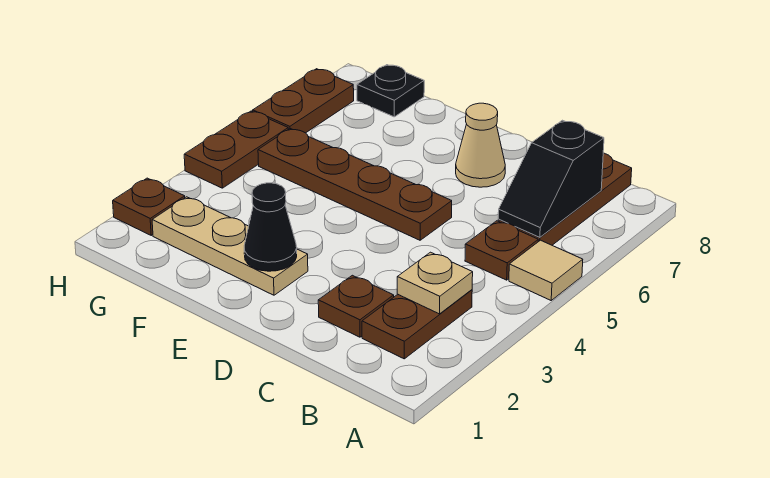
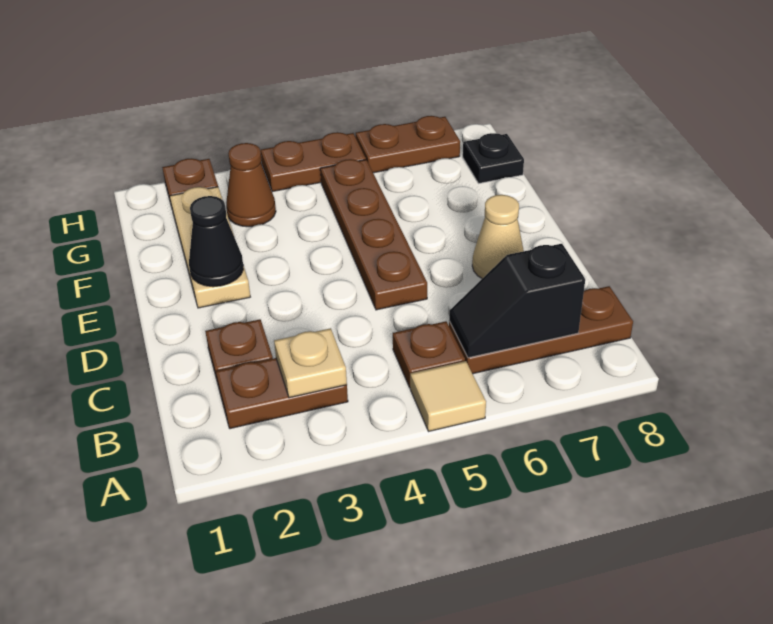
none -> brown cone G3 level 1

